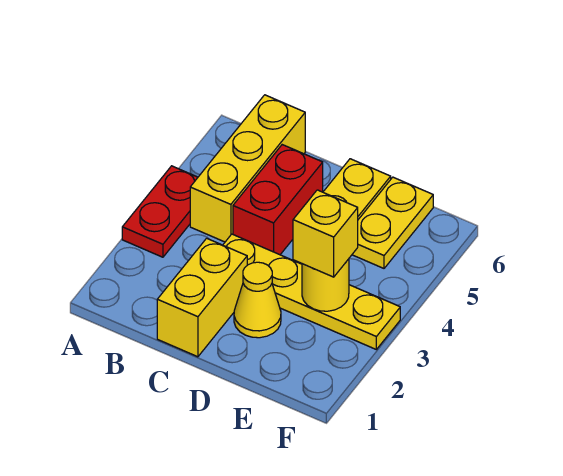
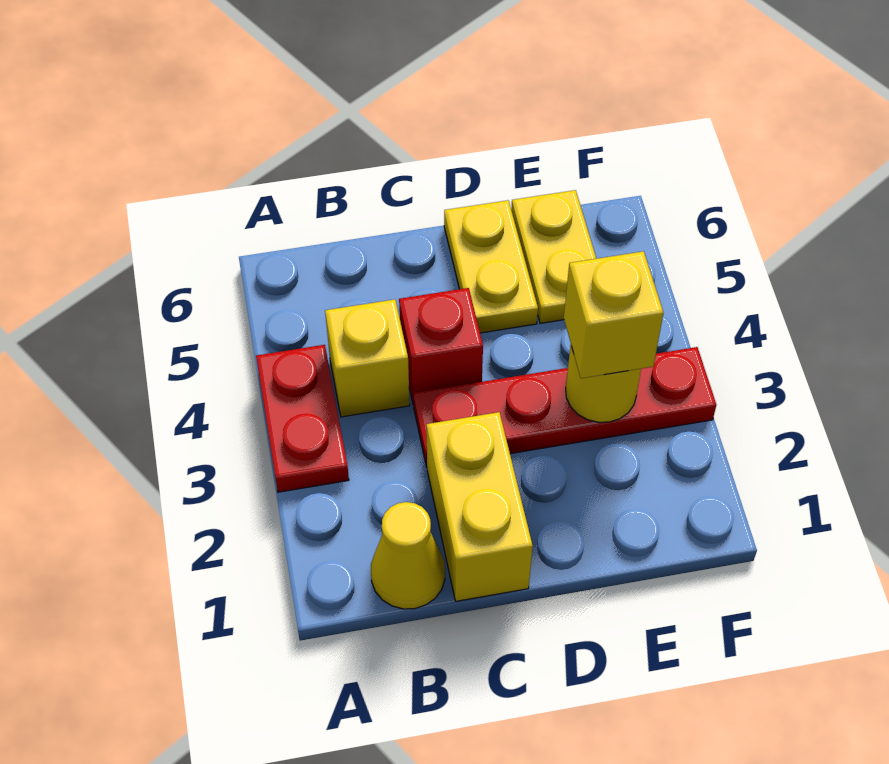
yellow brick B4:B6 level 1 -> yellow brick B4 level 1
yellow plate C3:F3 level 1 -> red plate C3:F3 level 1
red brick C4:C5 level 1 -> red brick C4 level 1
yellow cone D2 level 1 -> yellow cone B1 level 1

